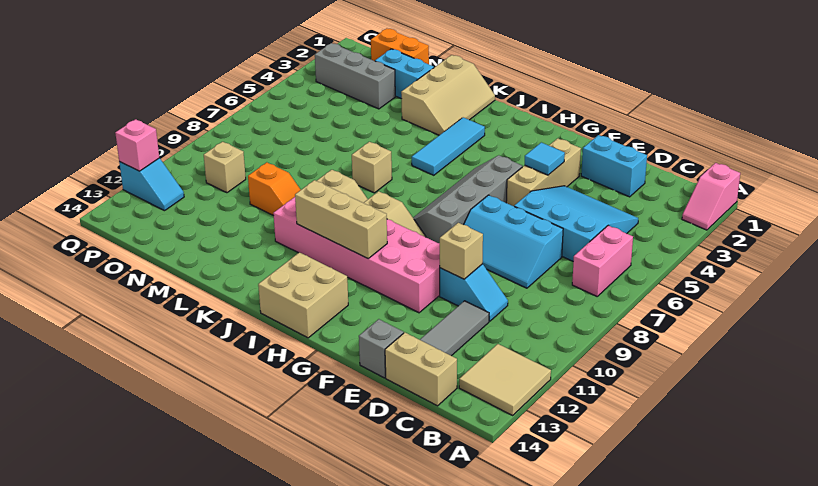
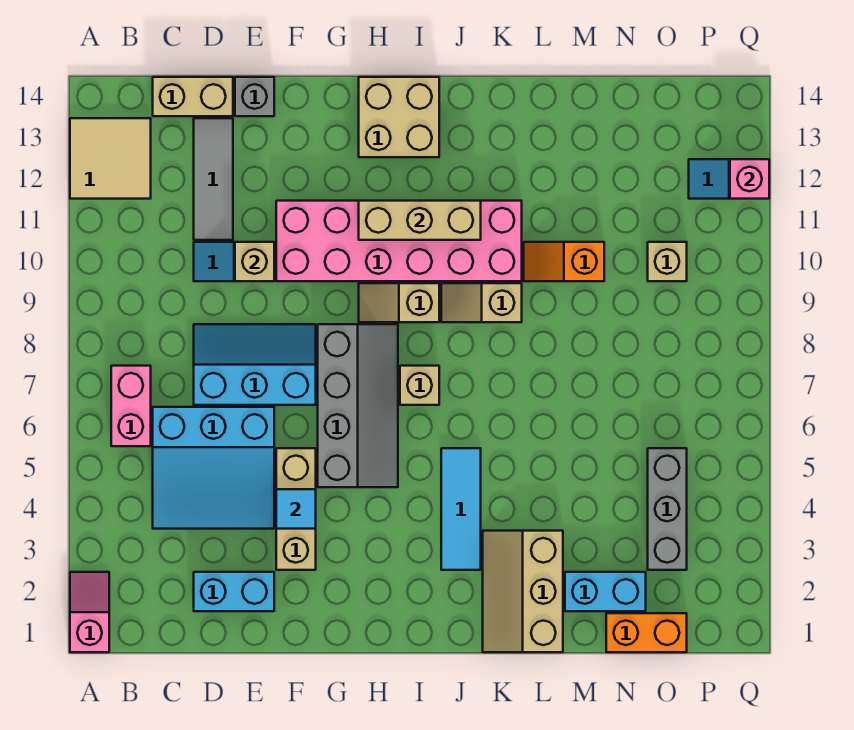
tan brick K7 level 1 -> tan brick I7 level 1
grey brick N3:P3 level 1 -> grey brick O3:O5 level 1

